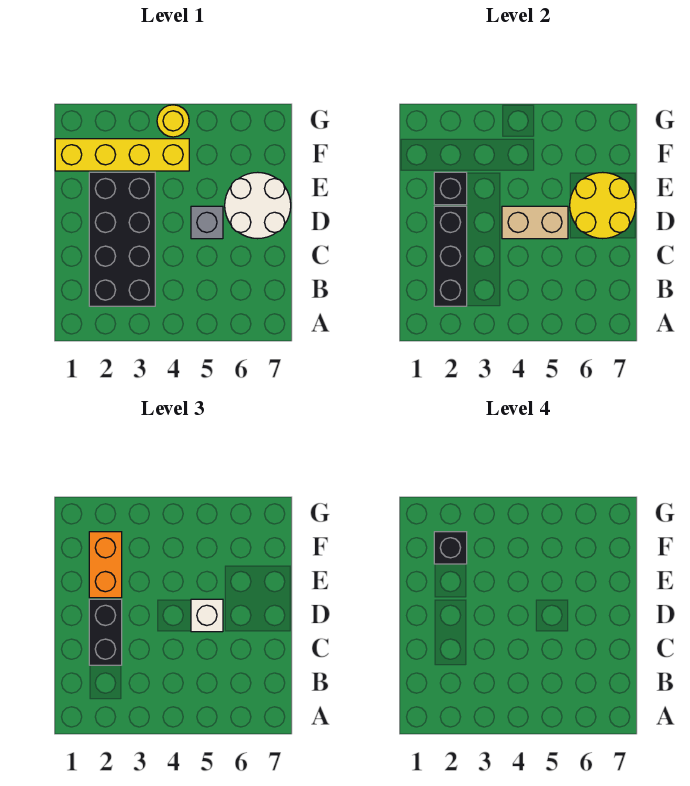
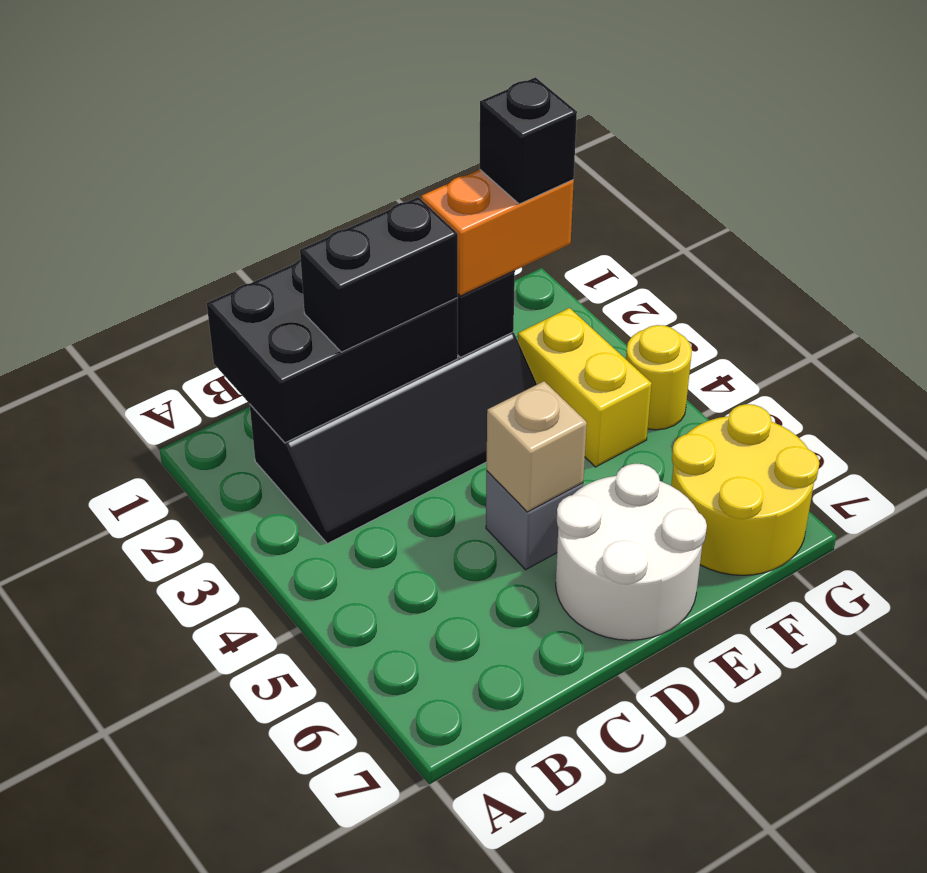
black brick B2:E3 level 1 -> black slope B2:E3 level 1 top 2
black brick B2:D2 level 2 -> black brick B1:D2 level 2
tan brick D4:D5 level 2 -> tan brick D5 level 2
white brick D5 level 3 -> none
yellow round brick D6:E7 level 2 -> yellow round brick F6:G7 level 1
yellow brick F1:F4 level 1 -> yellow brick F3:F4 level 1

